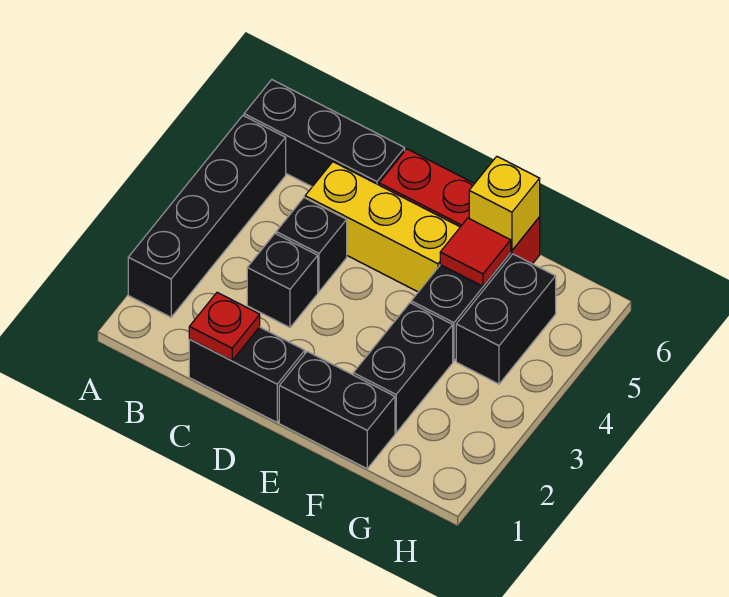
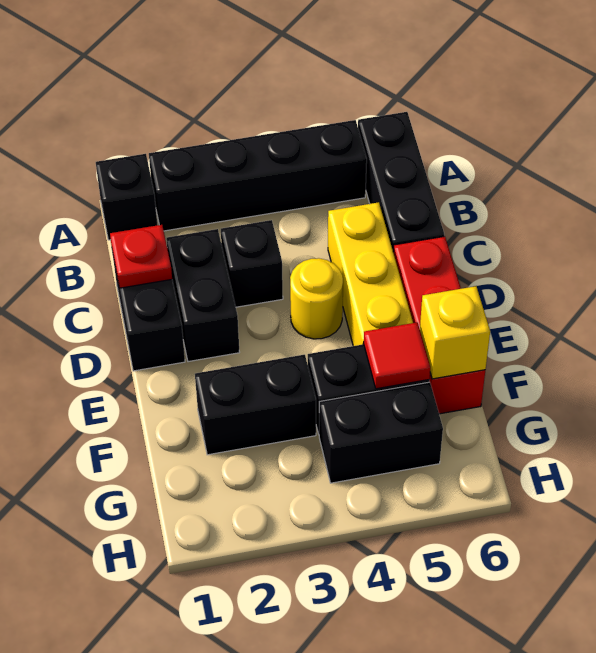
black brick C4 level 1 -> black brick A1 level 1
none -> yellow round brick D4 level 1
black brick E1:F1 level 1 -> black brick C2:D2 level 1

